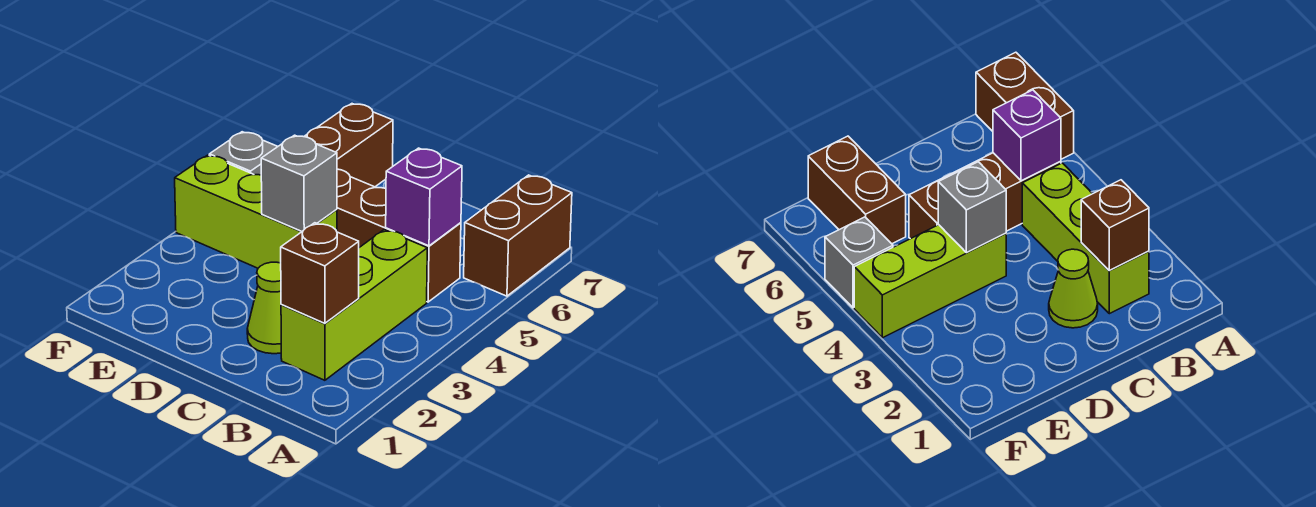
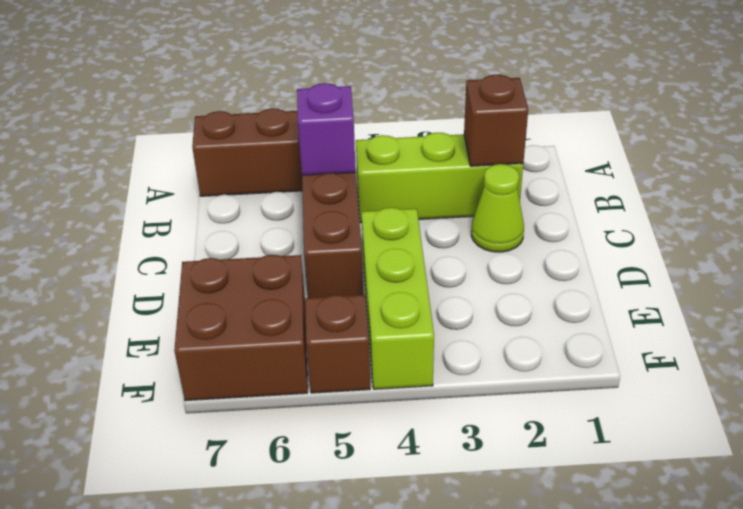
grey brick D4 level 2 -> none
brown brick E6:E7 level 1 -> brown brick E6:F7 level 1
grey brick F5 level 1 -> brown brick F5 level 1

